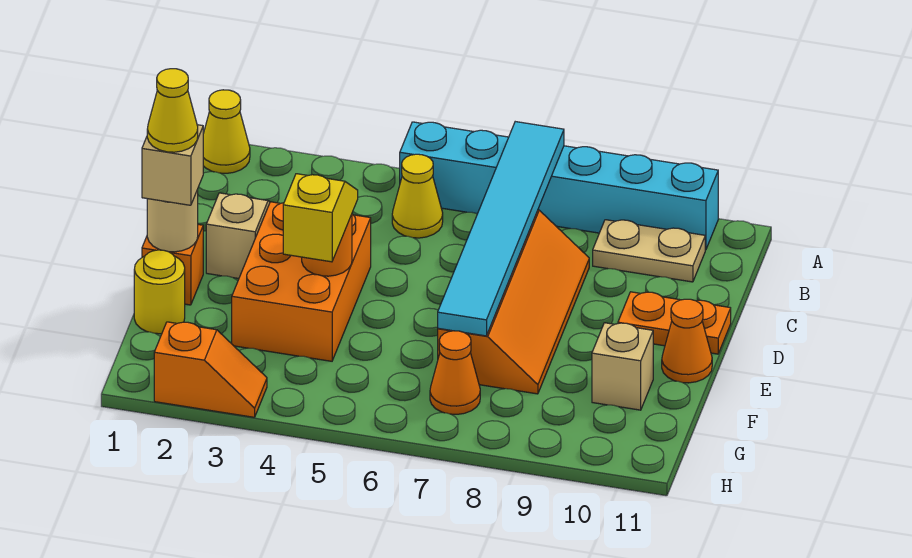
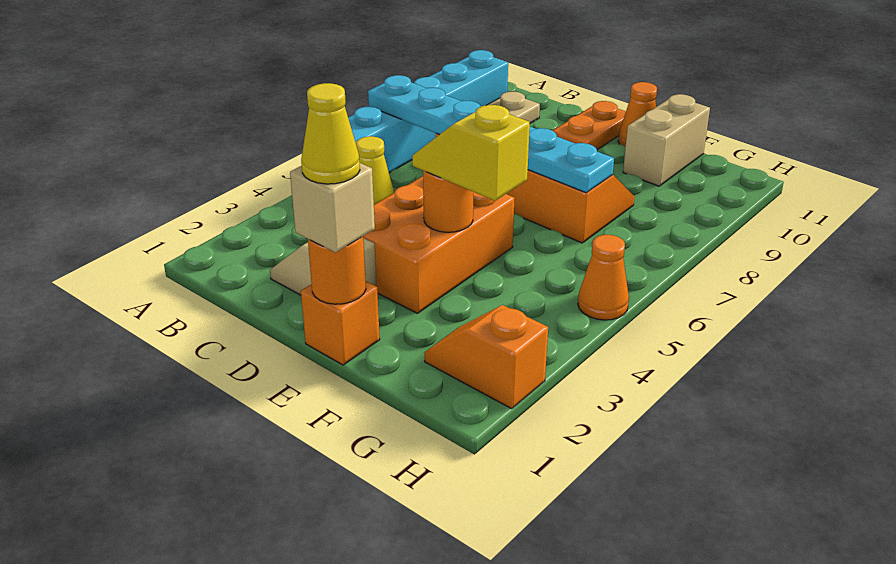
yellow cone A1 level 1 -> none
cyan tile A7:F7 level 2 -> cyan plate A7:F7 level 2
orange brick D3:F4 level 1 -> orange brick D3:E5 level 1
tan round brick E1 level 2 -> orange round brick E1 level 2
yellow round brick F1 level 1 -> none
tan brick F10 level 1 -> tan brick F10:F11 level 1
orange cone G7 level 1 -> orange cone H5 level 1
orange slope H2:H3 level 1 top 2 -> orange slope G2:H2 level 1 top H

